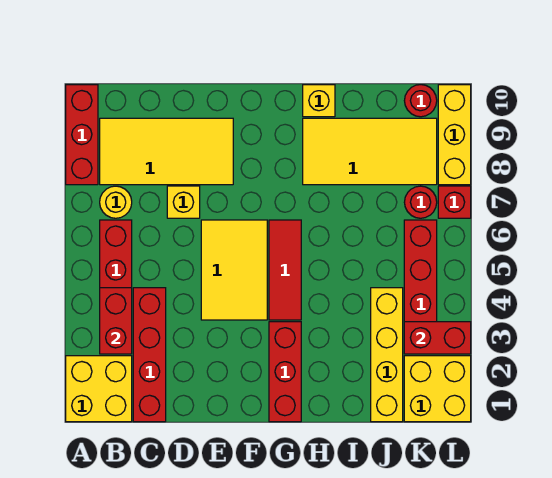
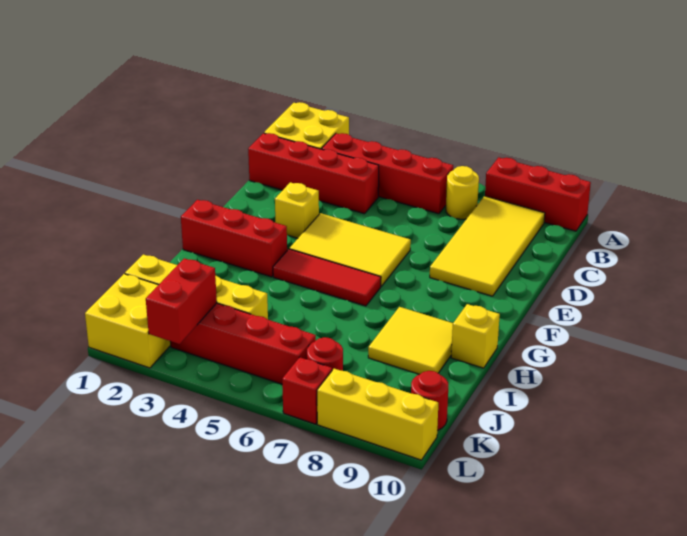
red brick B3:B4 level 2 -> none
yellow brick D7 level 1 -> yellow brick E3 level 1
yellow tile H8:K9 level 1 -> yellow tile H8:I9 level 1

